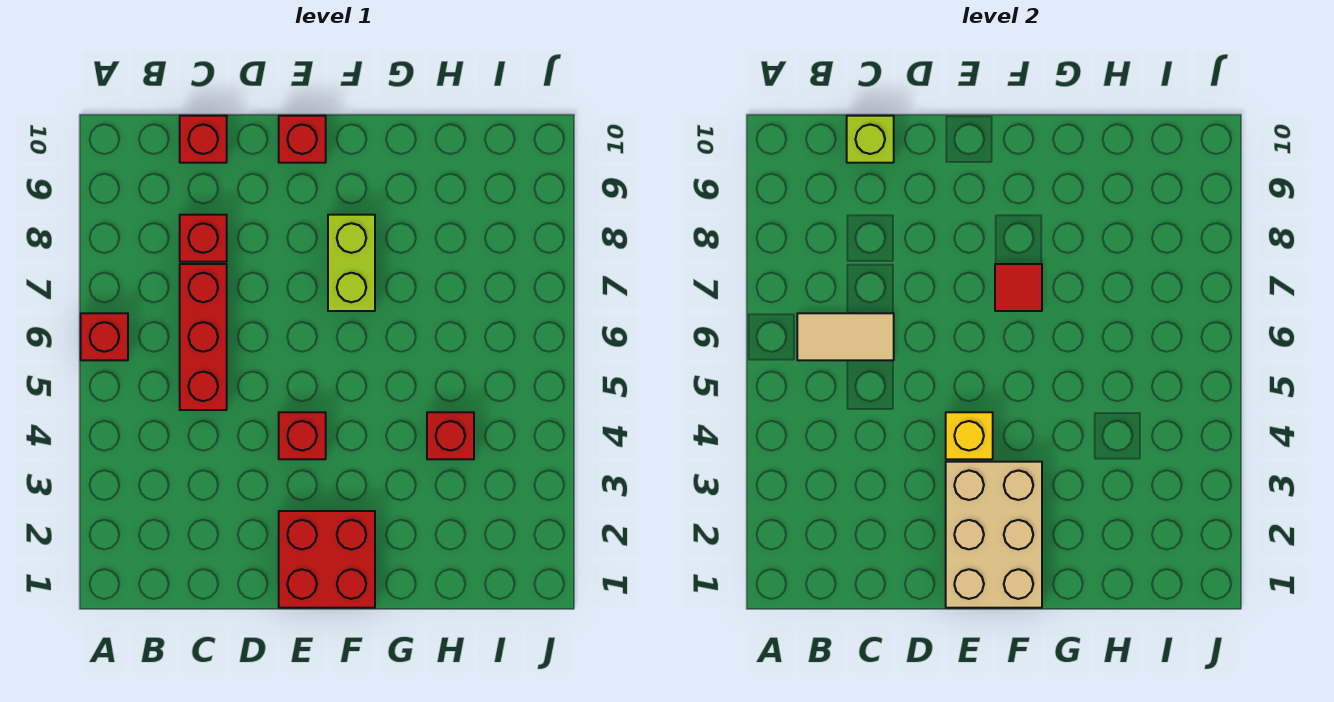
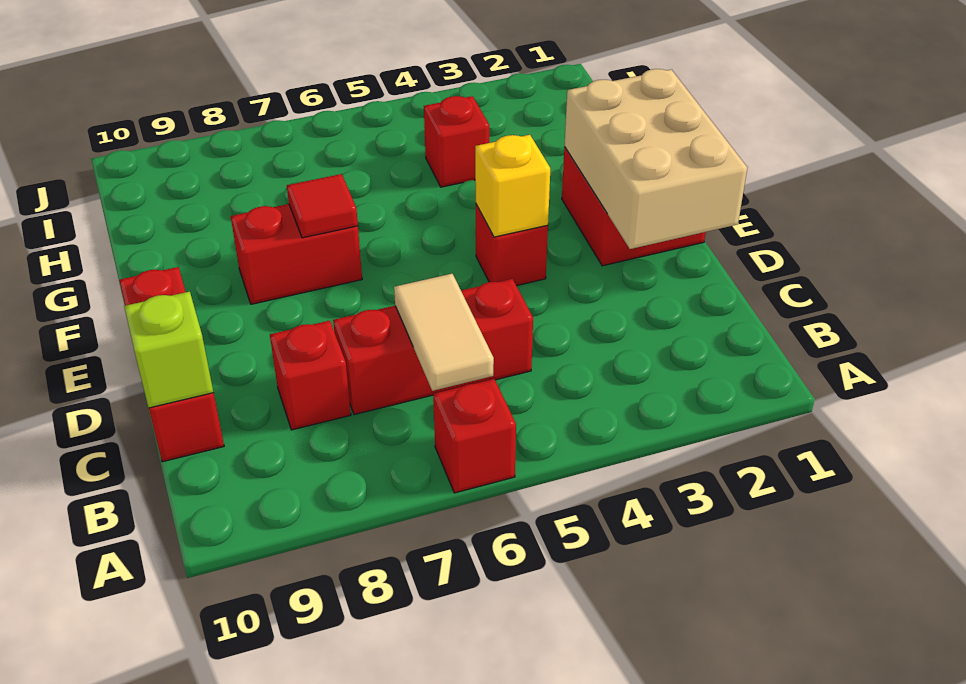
tan brick E1:F3 level 2 -> tan brick D1:F2 level 2
lime brick F7:F8 level 1 -> red brick F7:F8 level 1

